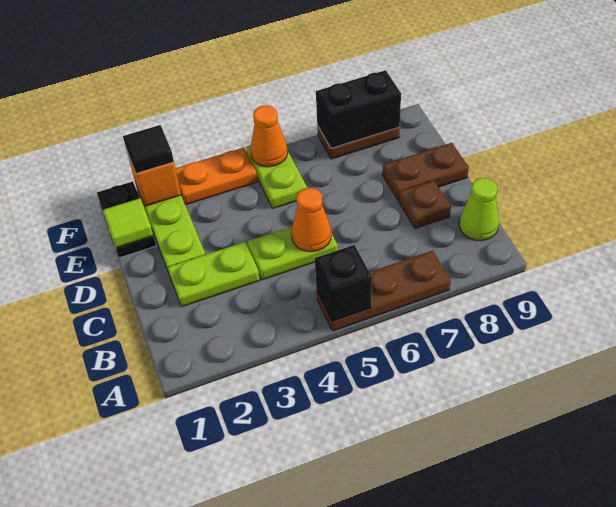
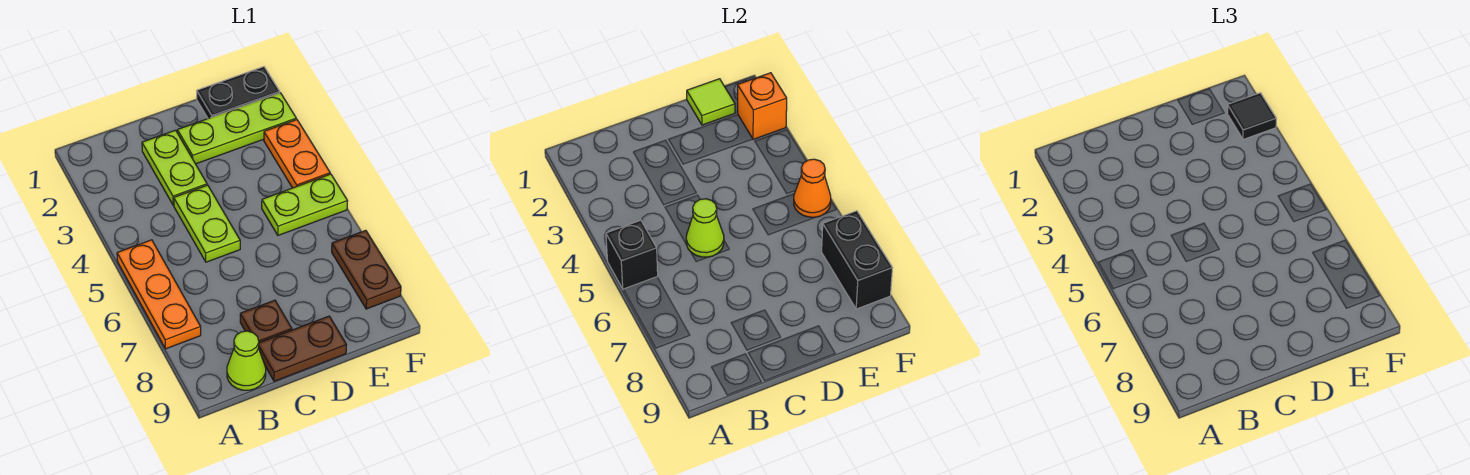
brown plate A5:A7 level 1 -> orange plate A5:A7 level 1
orange cone C5 level 2 -> lime cone C5 level 2
brown plate D8:D9 level 1 -> brown plate C9:D9 level 1

